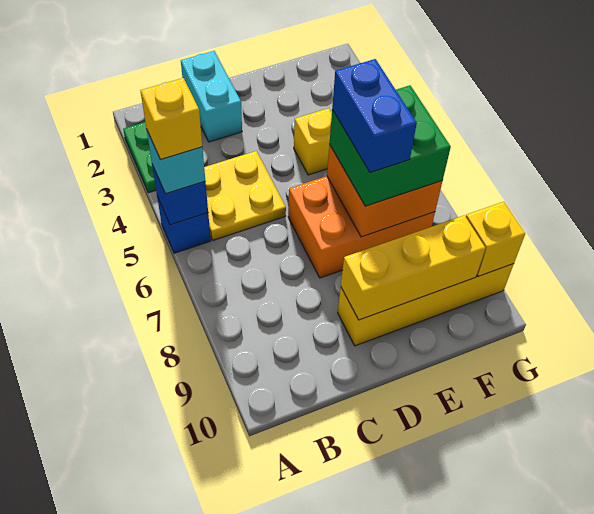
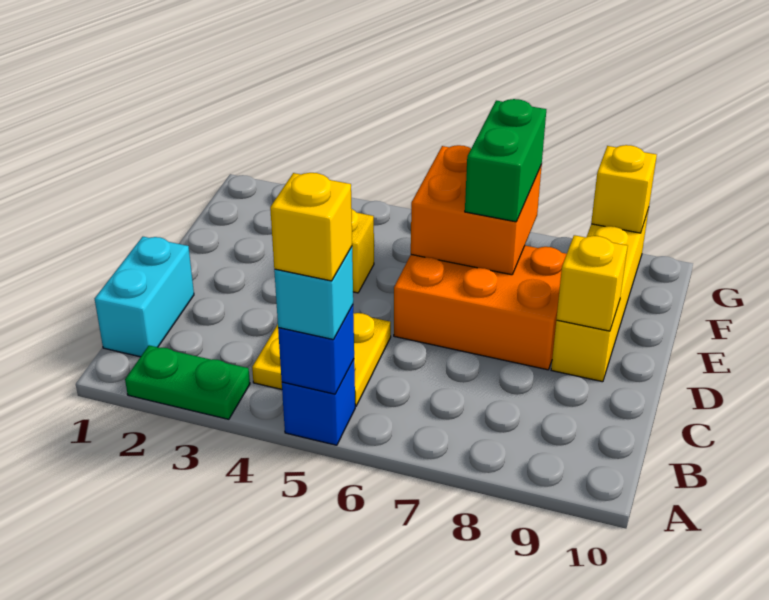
cyan brick C1:C2 level 1 -> cyan brick B1:C1 level 1
orange brick D6:F7 level 1 -> orange brick D6:E8 level 1
yellow brick D9:F9 level 2 -> yellow brick D9 level 2
green brick E6:F7 level 3 -> green brick E7:F7 level 3
blue brick E6:E7 level 4 -> none

